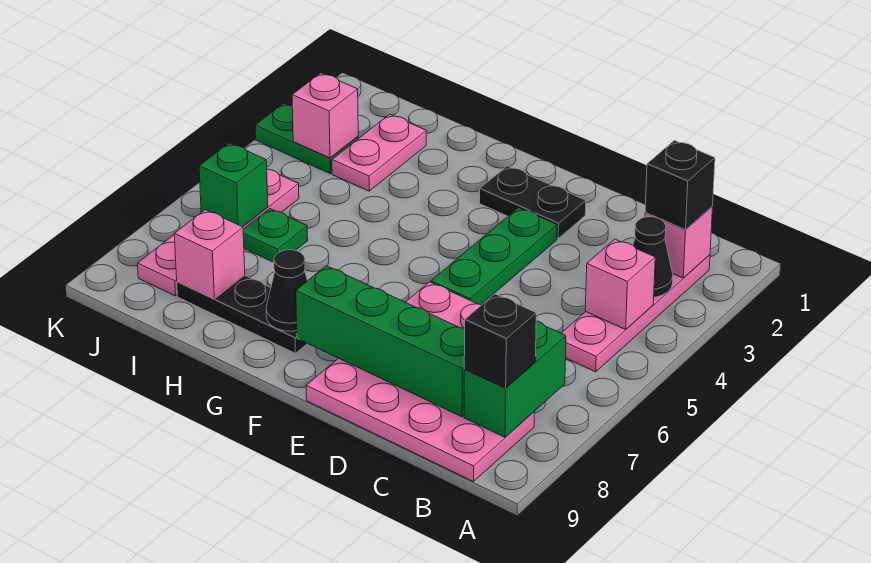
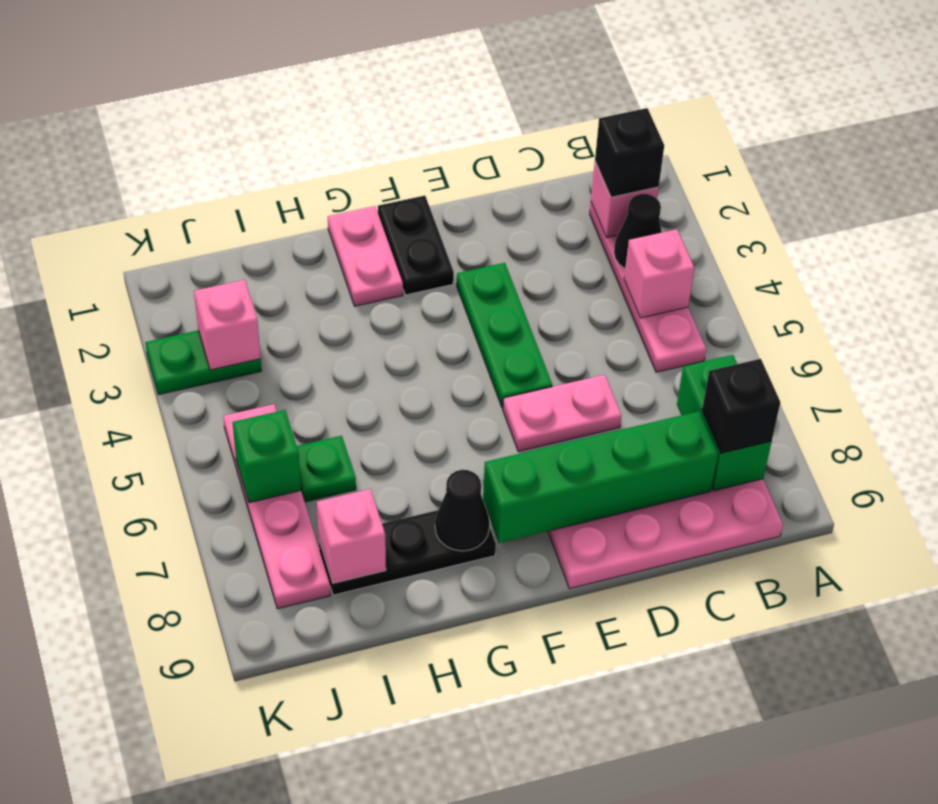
black plate E2:F2 level 1 -> black plate F1:F2 level 1
pink plate I2:I3 level 1 -> pink plate G1:G2 level 1

